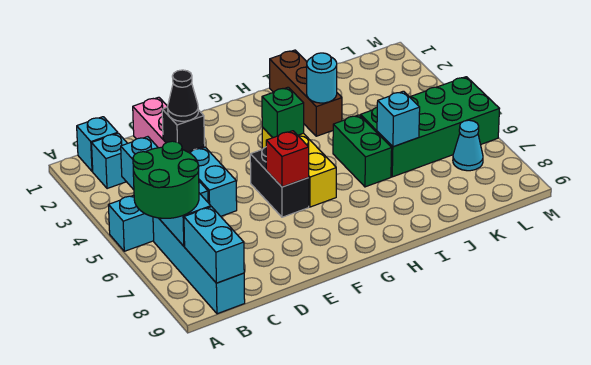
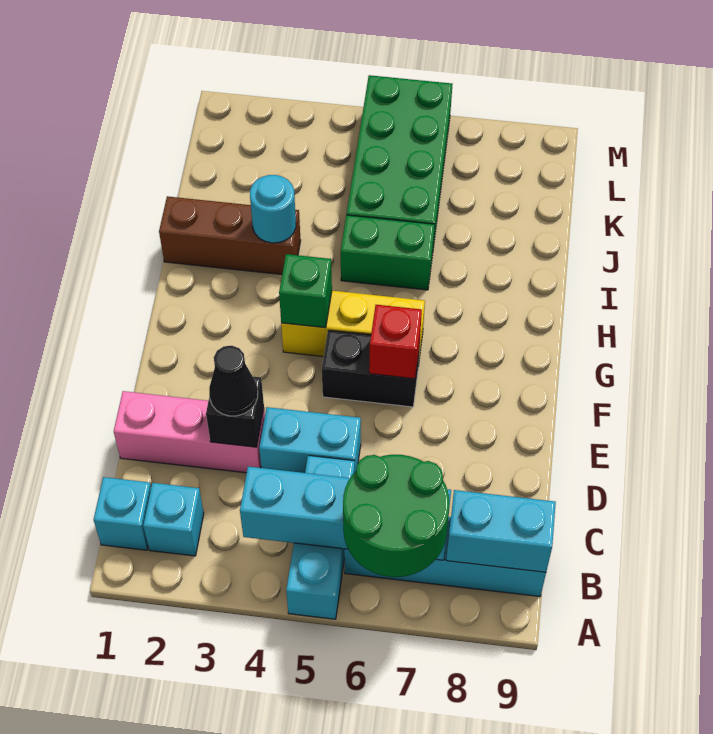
cyan brick J6 level 2 -> none
cyan cone L7 level 1 -> none

